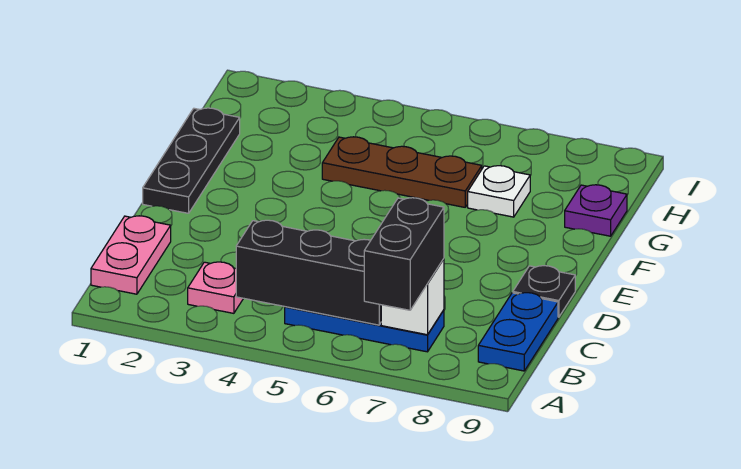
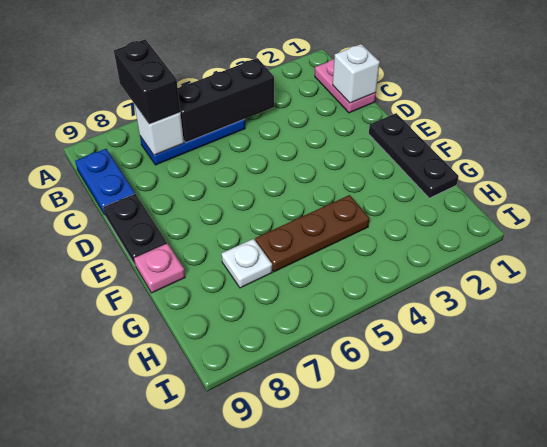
pink plate B3 level 1 -> pink plate F9 level 1
none -> white brick C1 level 2
black plate D9 level 1 -> black plate D9:E9 level 1
purple plate G9 level 1 -> none

